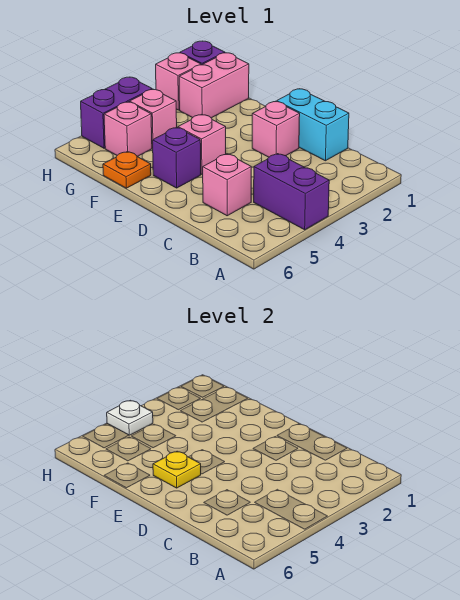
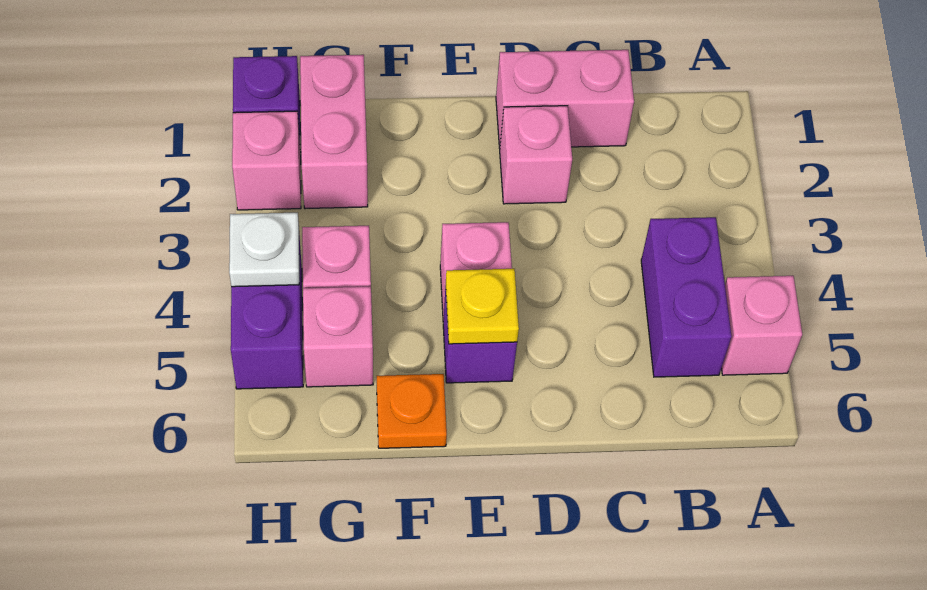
purple brick A4:B4 level 1 -> purple brick B4:B5 level 1
cyan brick C1:D1 level 1 -> pink brick C1:D1 level 1
pink brick C5 level 1 -> pink brick A5 level 1

